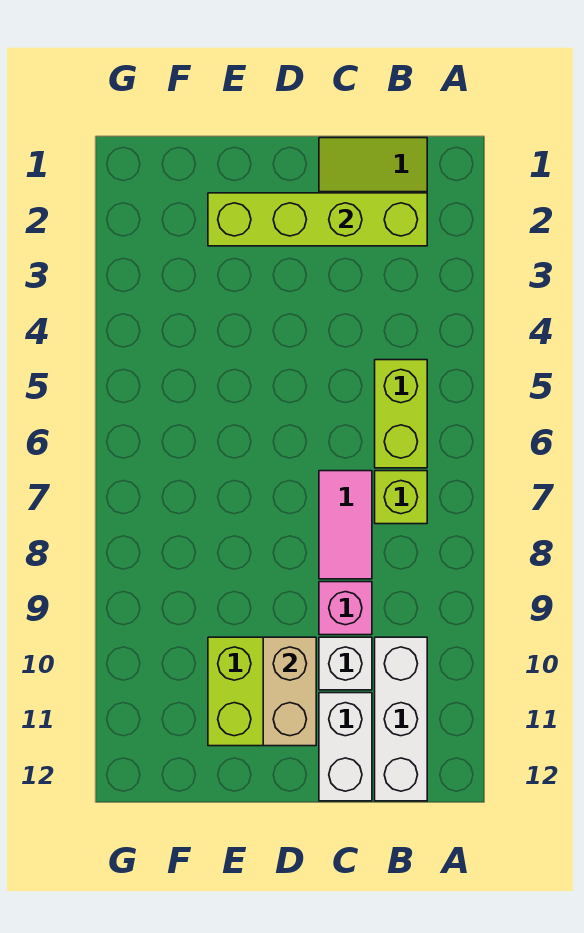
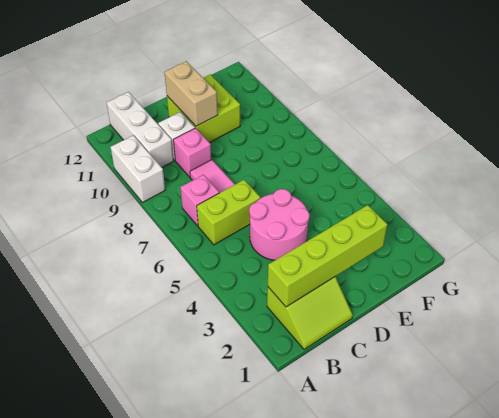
lime brick B5:B6 level 1 -> lime brick B6:C6 level 1
lime brick B7 level 1 -> pink brick B7 level 1
none -> pink round brick C4:D5 level 1
white brick C11:C12 level 1 -> white brick A9:A10 level 1

